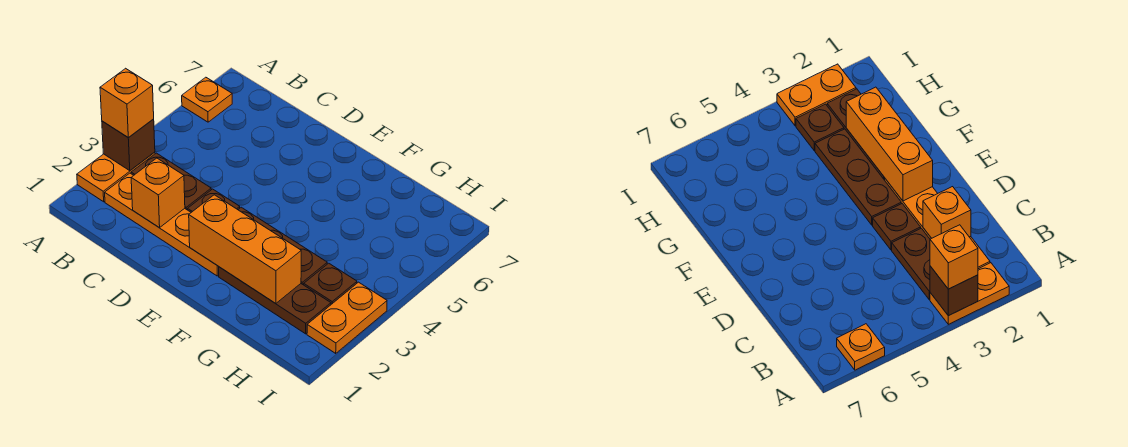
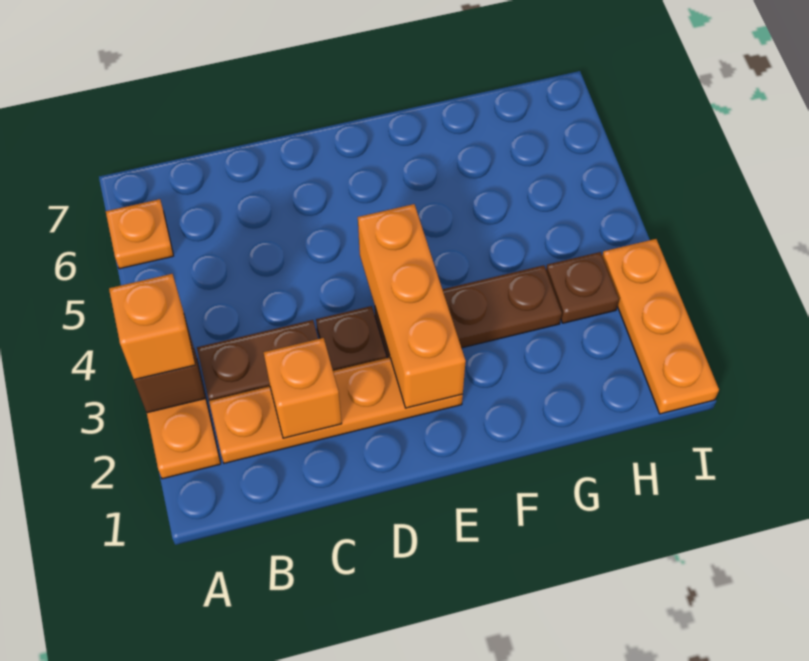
orange brick E2:G2 level 2 -> orange brick E2:E4 level 2
brown plate F2:H2 level 1 -> none
orange plate I2:I3 level 1 -> orange plate I1:I3 level 1

